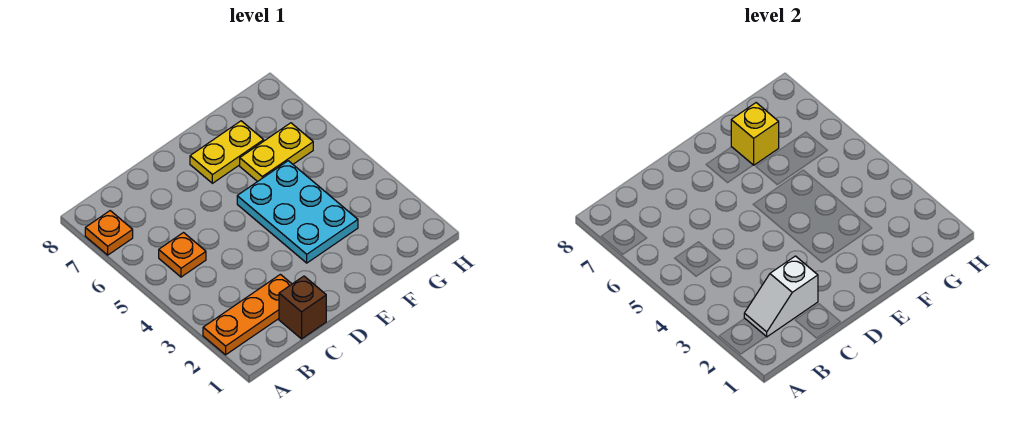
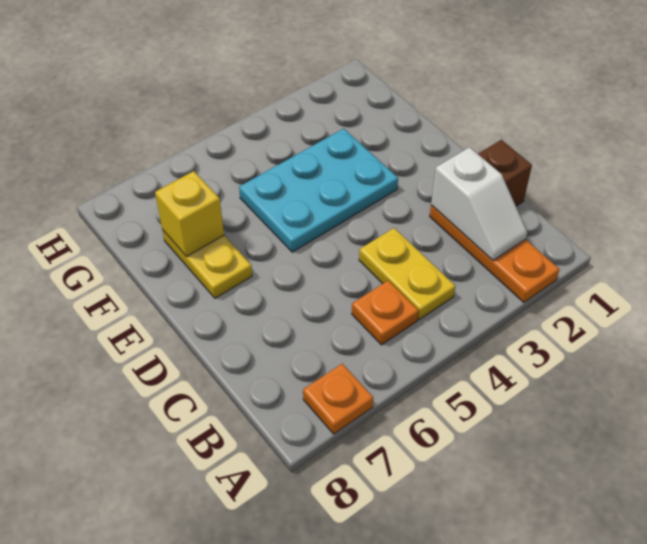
yellow plate F6:G6 level 1 -> yellow plate B4:C4 level 1

